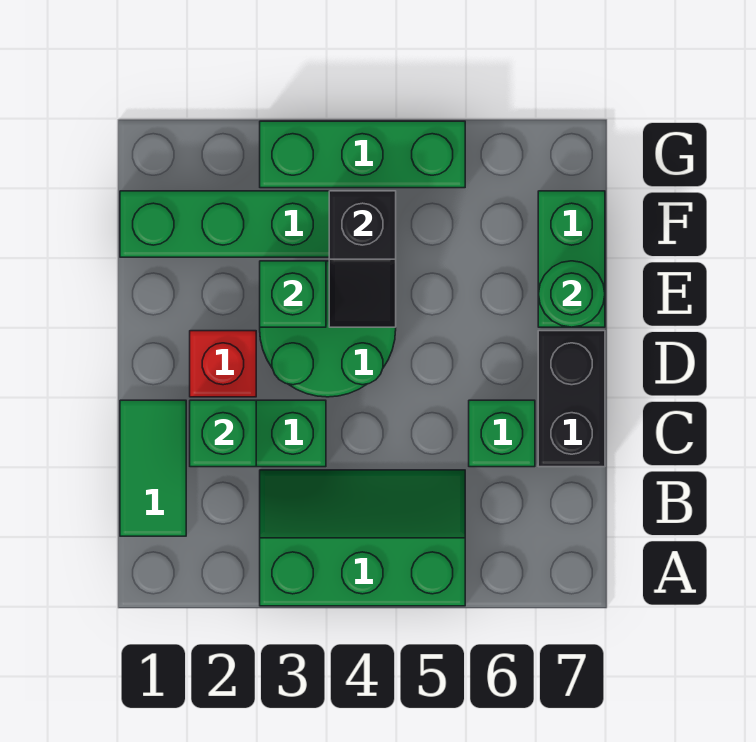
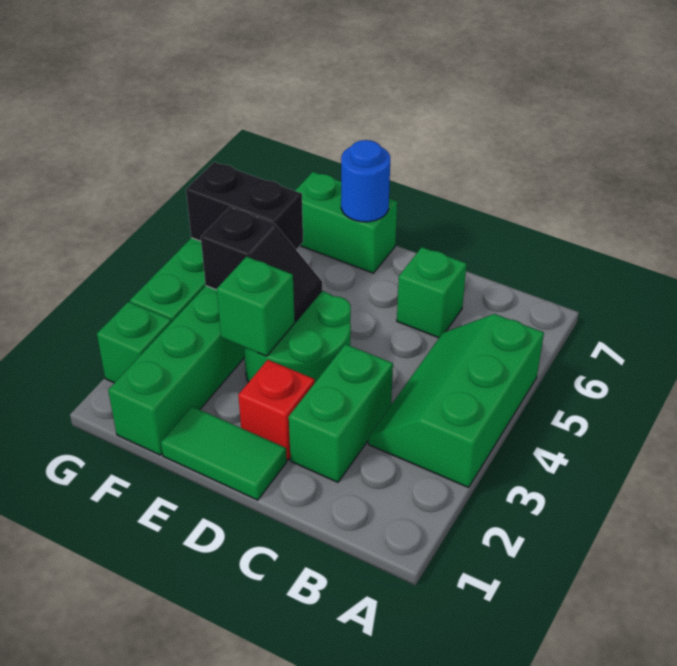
green tile B1:C1 level 1 -> green tile D1:E1 level 1
green brick C2 level 2 -> green brick G2 level 1
black brick C7:D7 level 1 -> black brick F5:G5 level 2
green round brick E7 level 2 -> blue round brick E7 level 2

